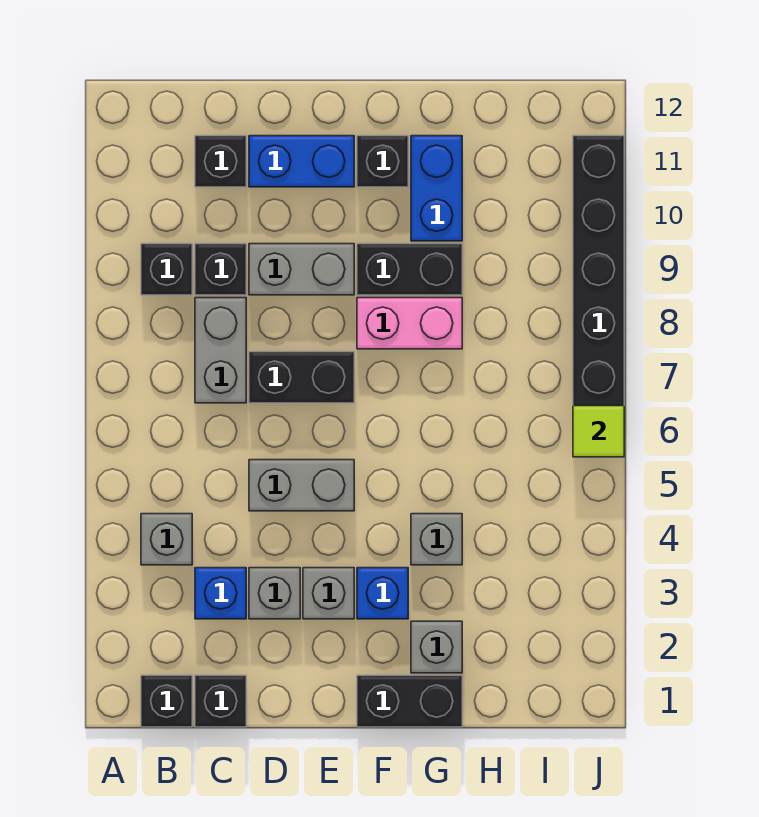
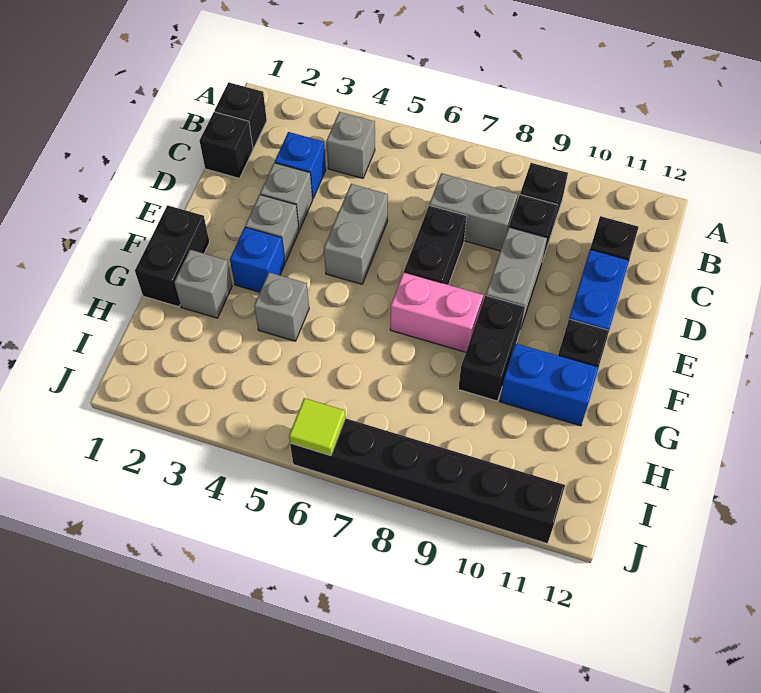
pink brick F8:G8 level 1 -> pink brick F7:F8 level 1

